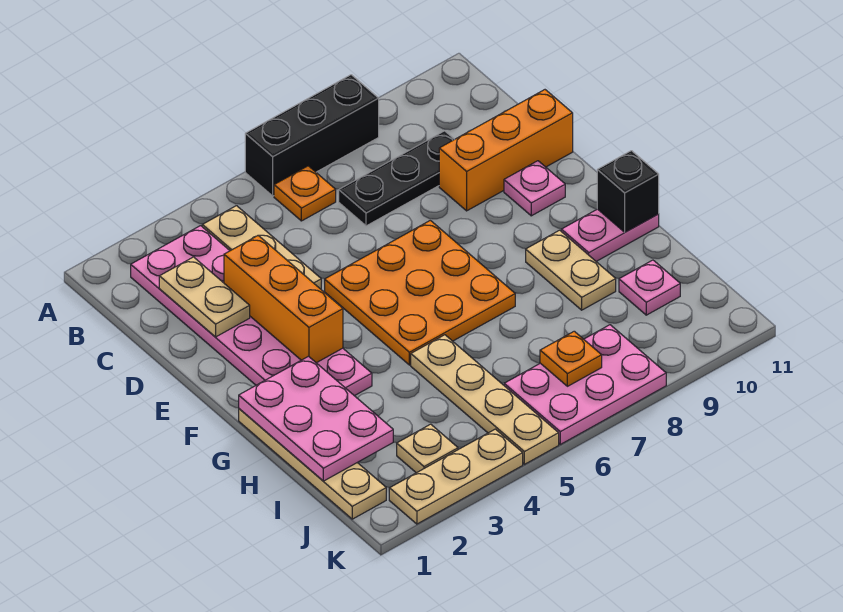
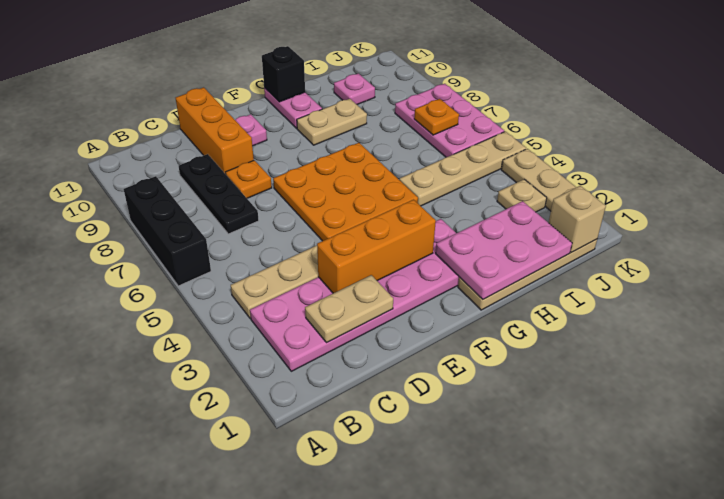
orange plate B6 level 1 -> orange plate D8 level 1
none -> tan brick J1 level 2

